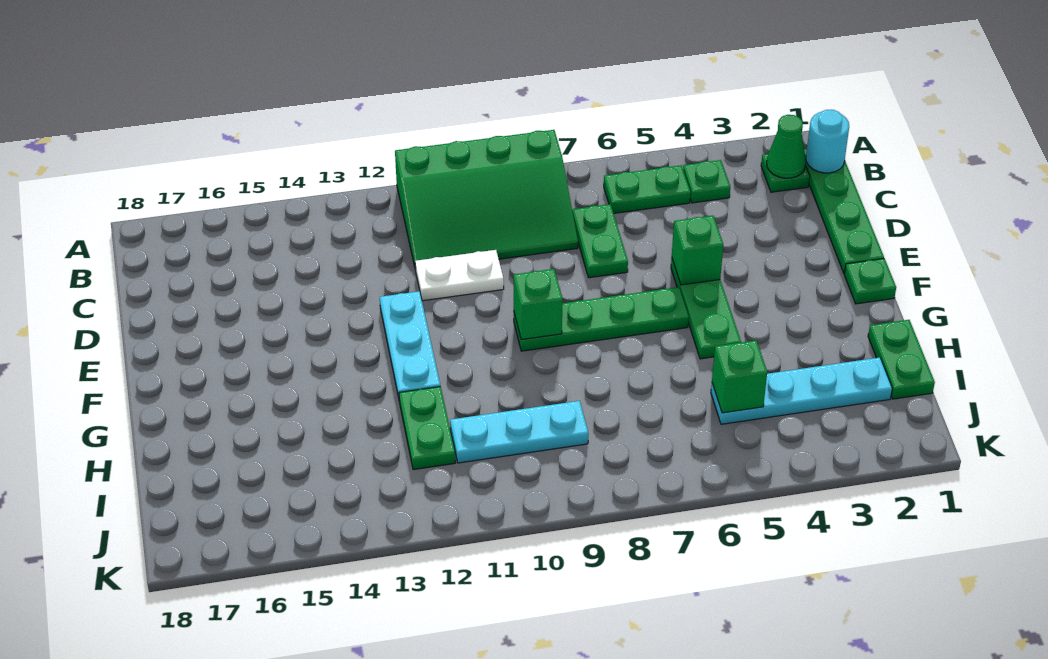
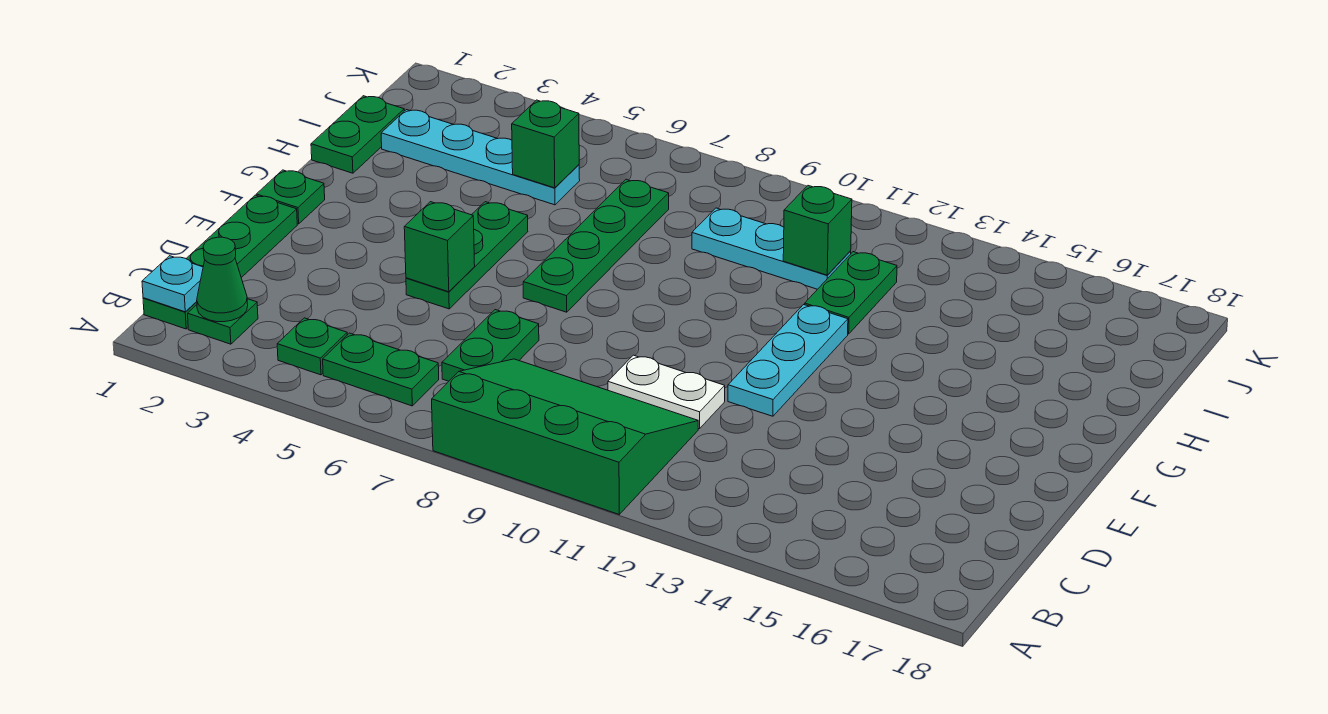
cyan round brick B1 level 2 -> cyan plate B1 level 2
green plate F6:F9 level 1 -> green plate F7:I7 level 1
green brick F9 level 2 -> green brick I11 level 2

